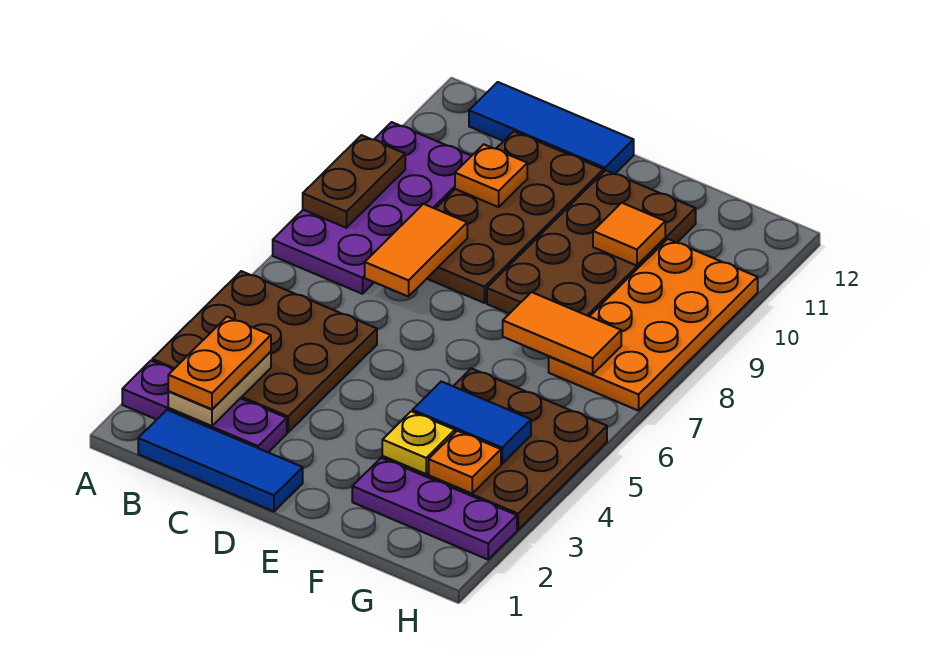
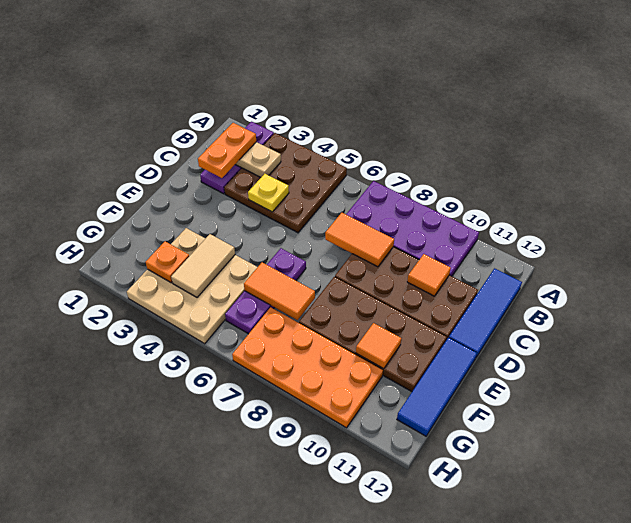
brown plate A8:A9 level 2 -> none
blue tile B1:D1 level 1 -> blue tile E12:G12 level 1
orange plate B2:B3 level 3 -> orange plate B2:C2 level 3
orange plate C10 level 2 -> orange tile C10 level 2
purple plate F2:H2 level 1 -> purple plate E6:G6 level 1
brown plate F3:H5 level 1 -> tan plate F3:H5 level 1
yellow plate F3 level 2 -> yellow plate C4 level 2
blue tile F4:G4 level 2 -> tan tile F4:G4 level 2
orange tile F7:G7 level 2 -> orange tile F6:F7 level 2

